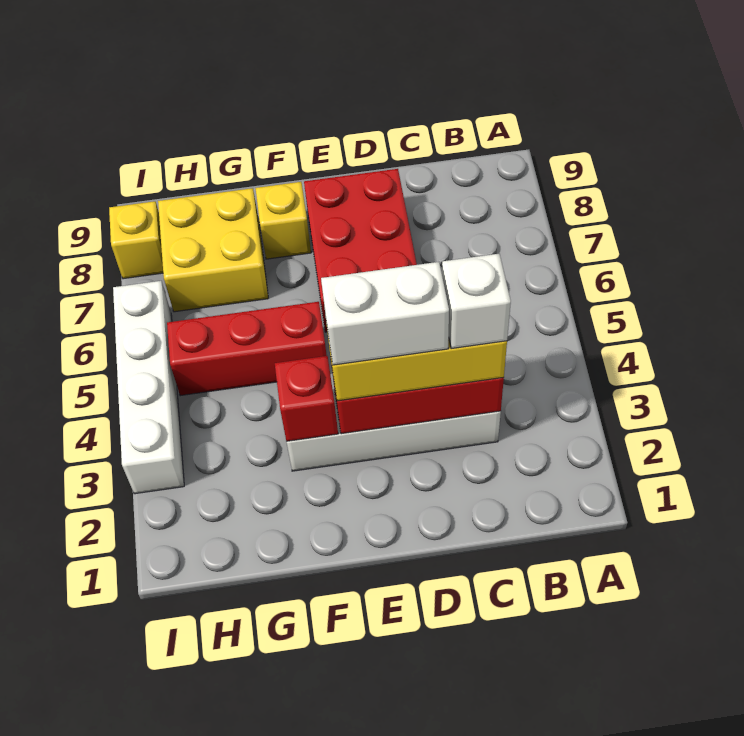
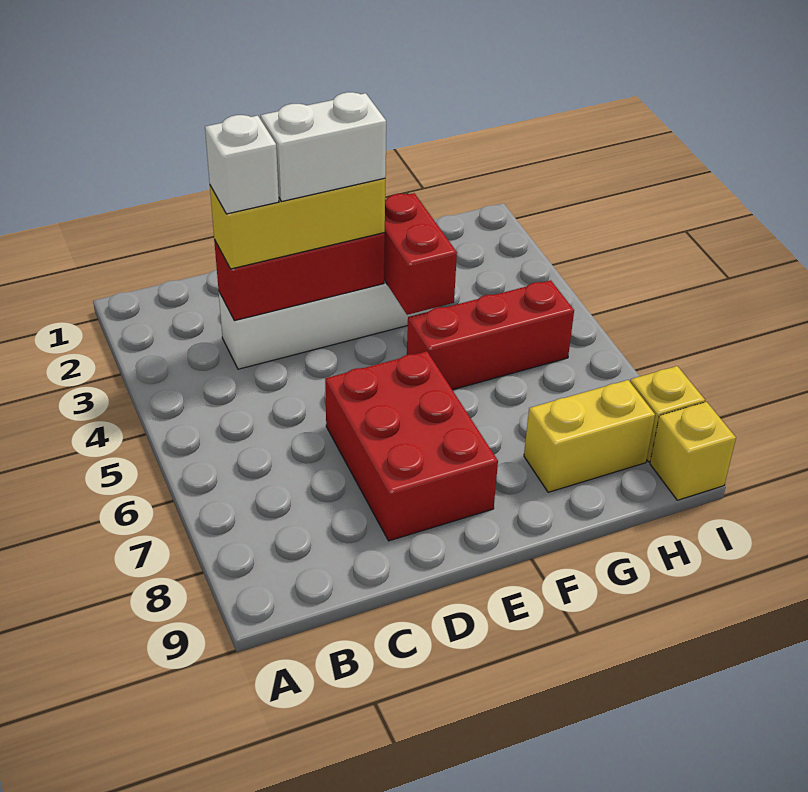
red brick F3 level 2 -> red brick F3:F4 level 2
yellow brick F8 level 1 -> yellow brick I9 level 1
yellow brick G7:H8 level 1 -> yellow brick G8:H8 level 1
white brick I3:I6 level 1 -> none

